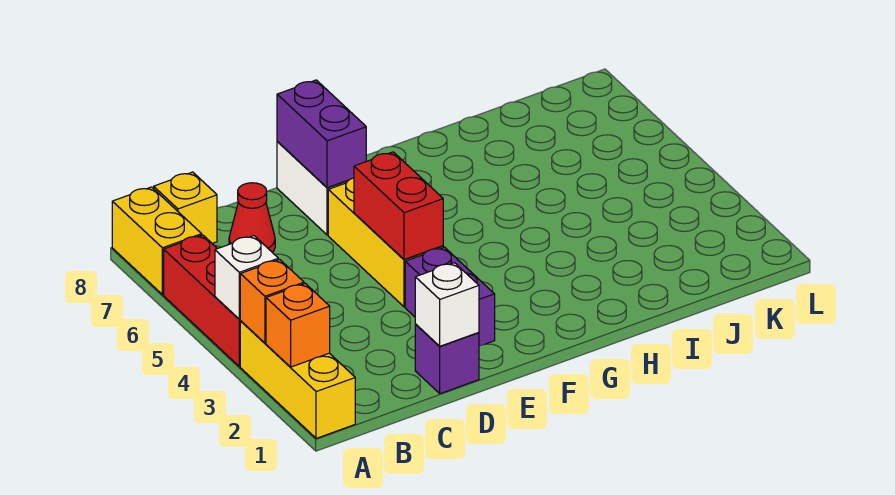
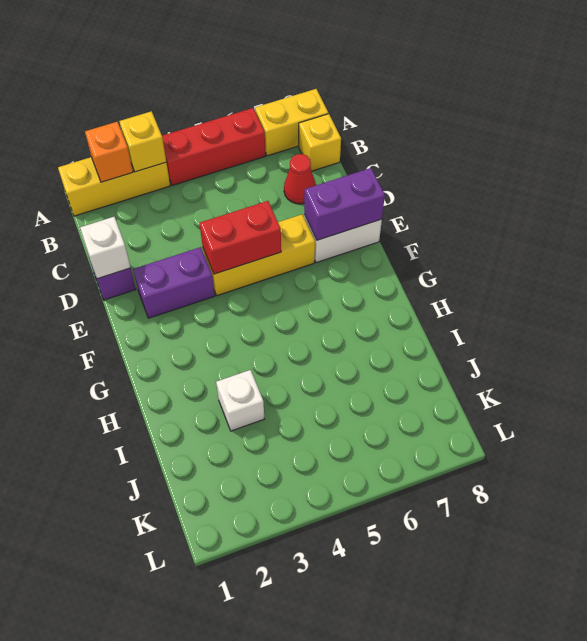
orange brick A3 level 2 -> yellow brick A3 level 2
white brick A4 level 2 -> white brick I3 level 1

